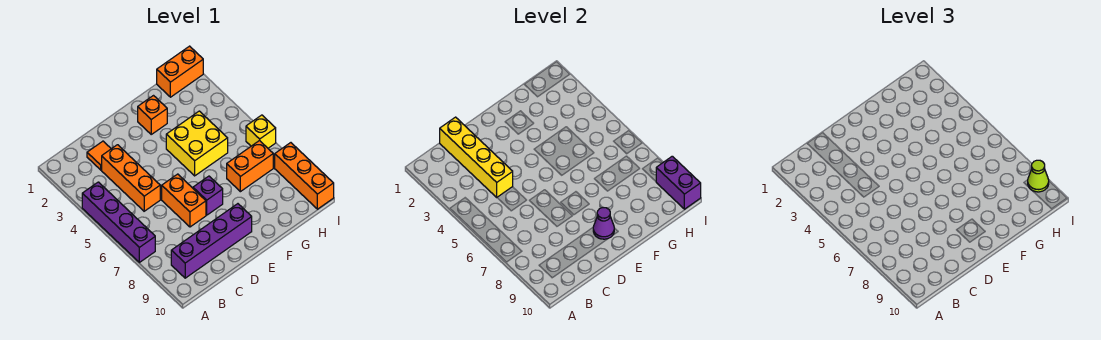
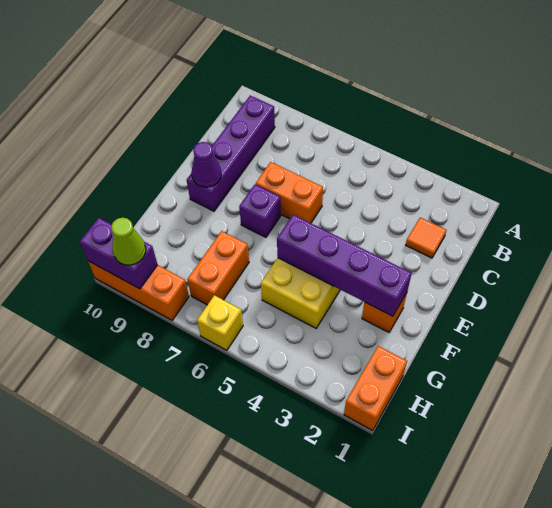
purple brick A4:A7 level 1 -> purple brick F2:F5 level 2
yellow brick C1:C4 level 2 -> none
orange brick C3:C5 level 1 -> none

